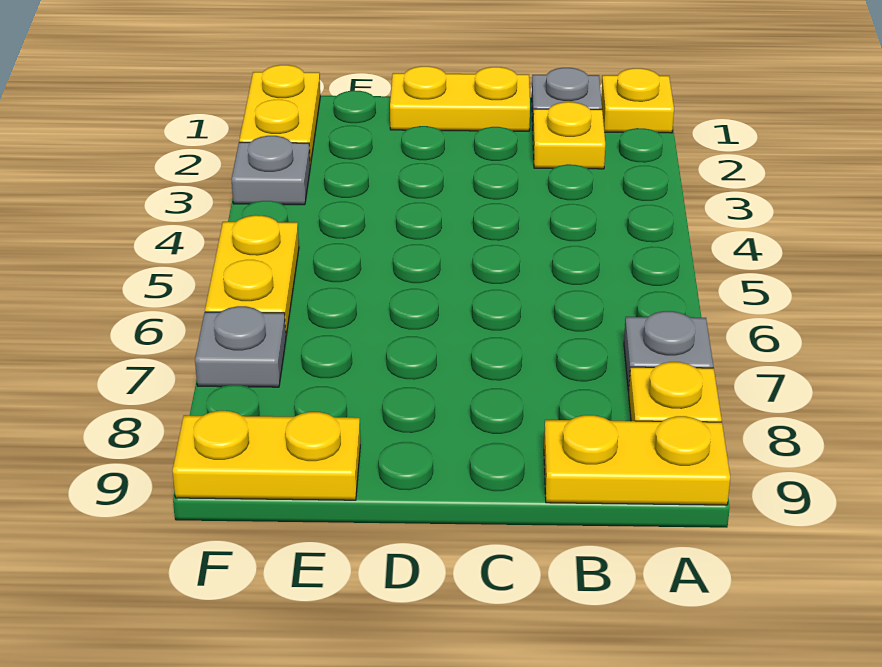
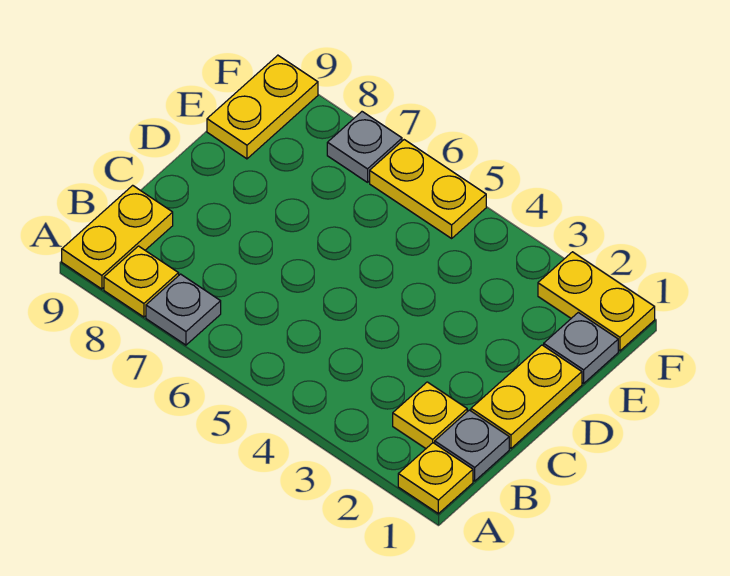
grey plate F3 level 1 -> grey plate E1 level 1

